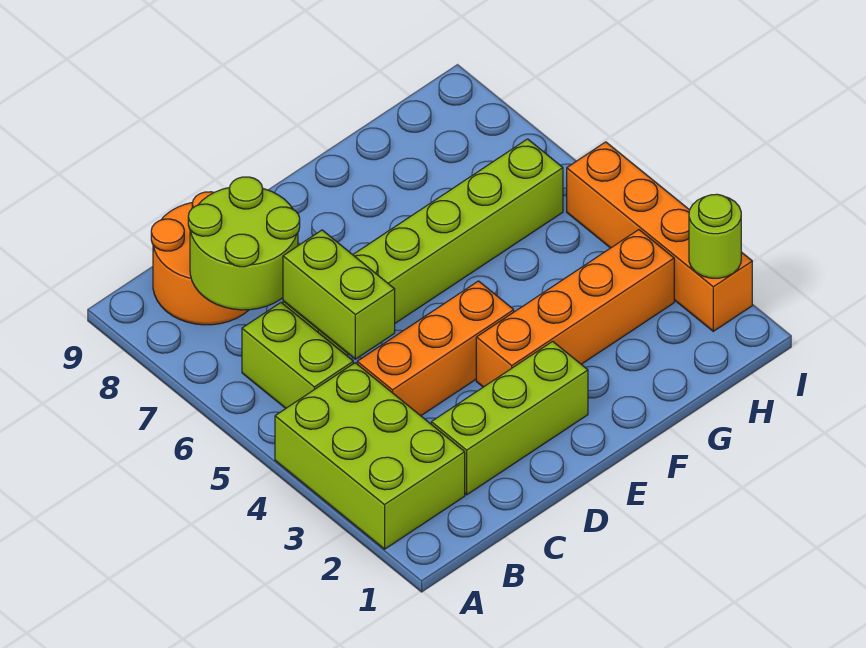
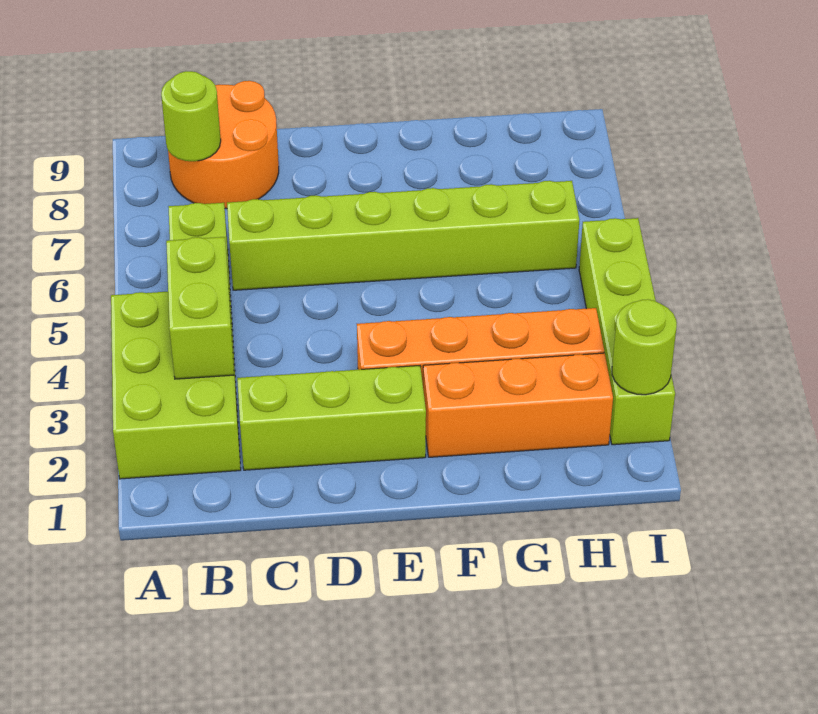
lime round brick B7:C8 level 2 -> lime round brick B8 level 2
orange brick C4:E4 level 1 -> orange brick F2:H2 level 1
lime brick C5:C6 level 2 -> lime brick B3:B4 level 2
orange brick I2:I5 level 1 -> lime brick I2:I5 level 1

